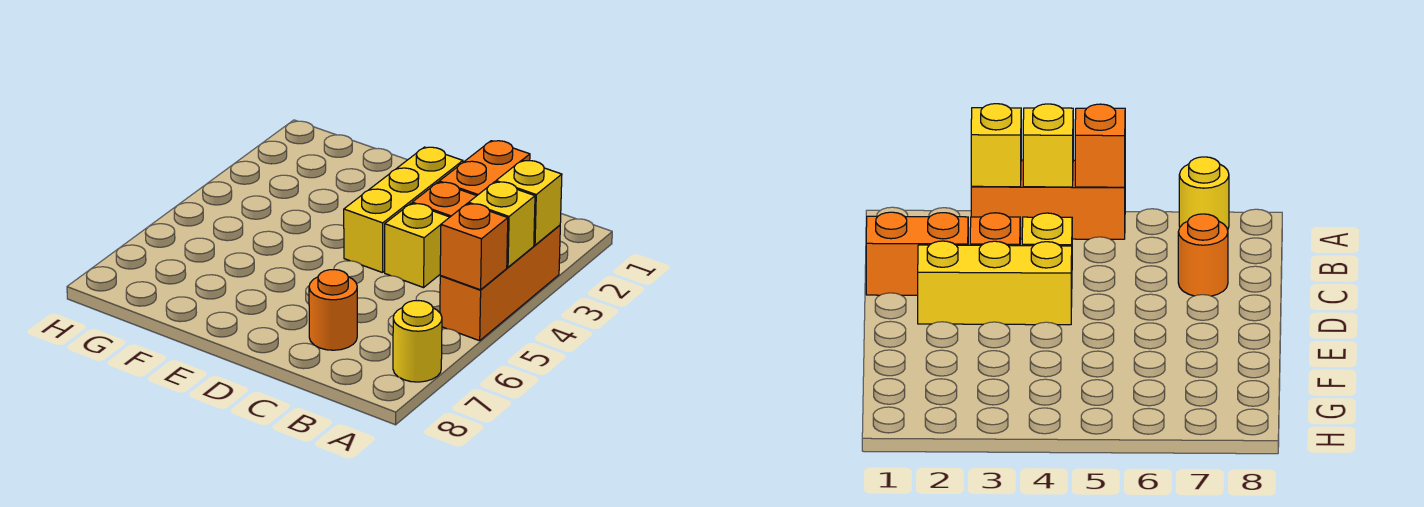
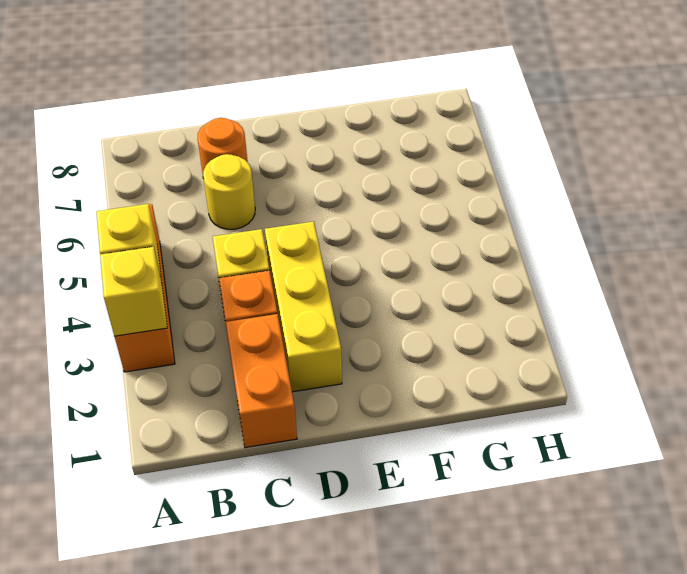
orange brick A5 level 2 -> none
yellow round brick A7 level 1 -> yellow round brick C6 level 1

